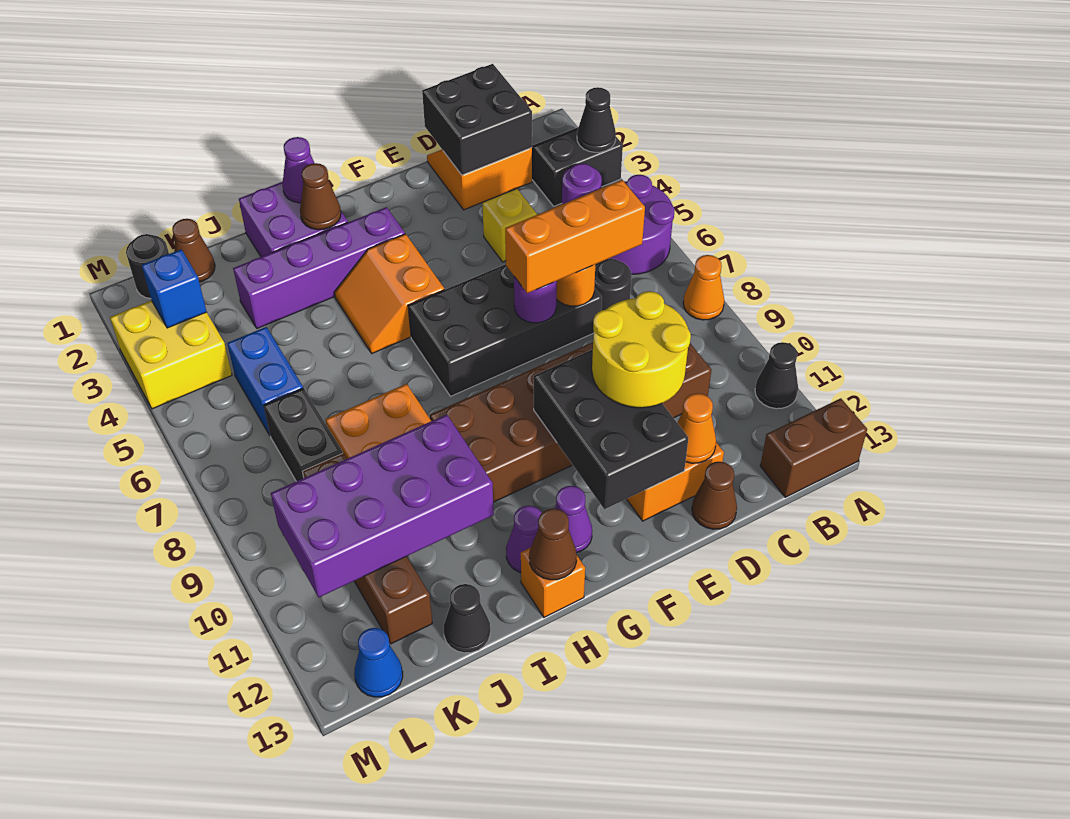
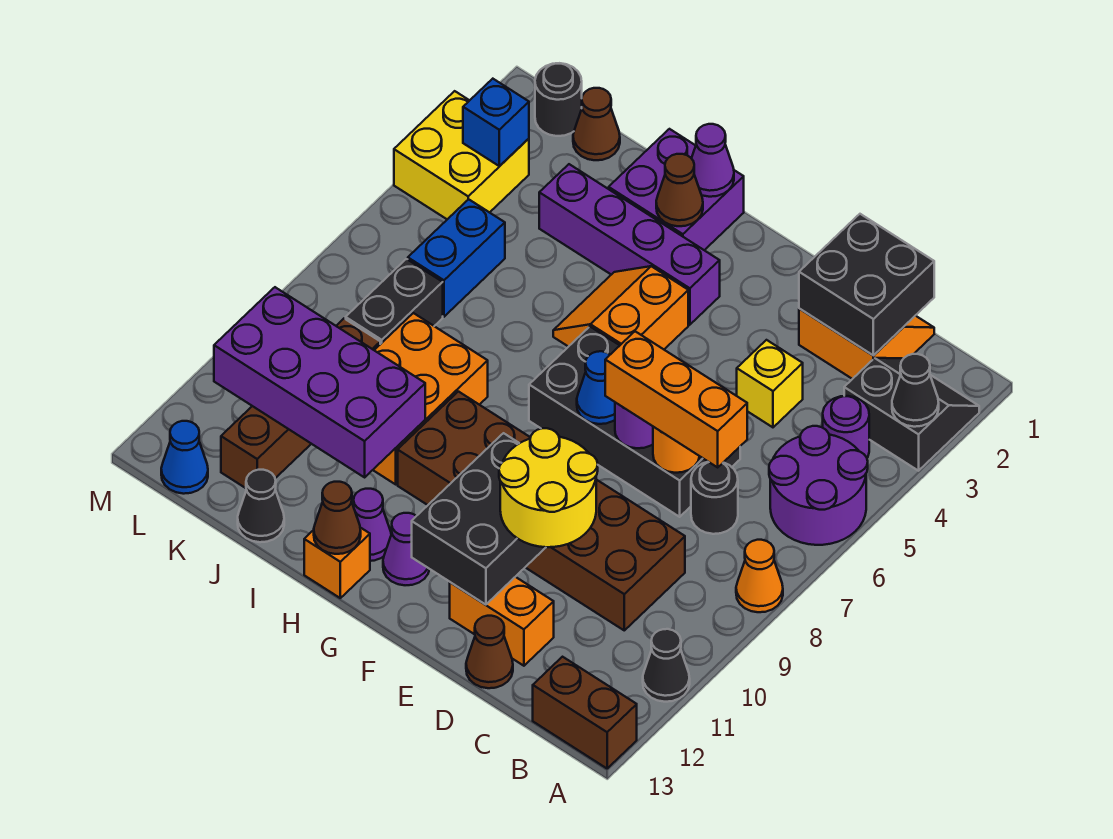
orange cone D12 level 2 -> none
none -> blue cone F7 level 2

